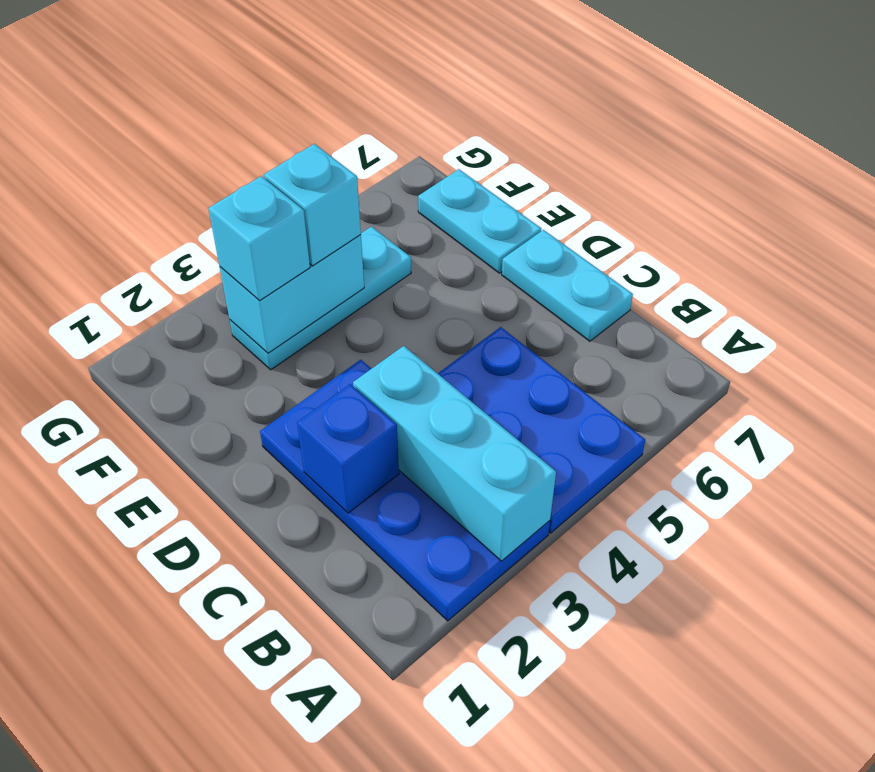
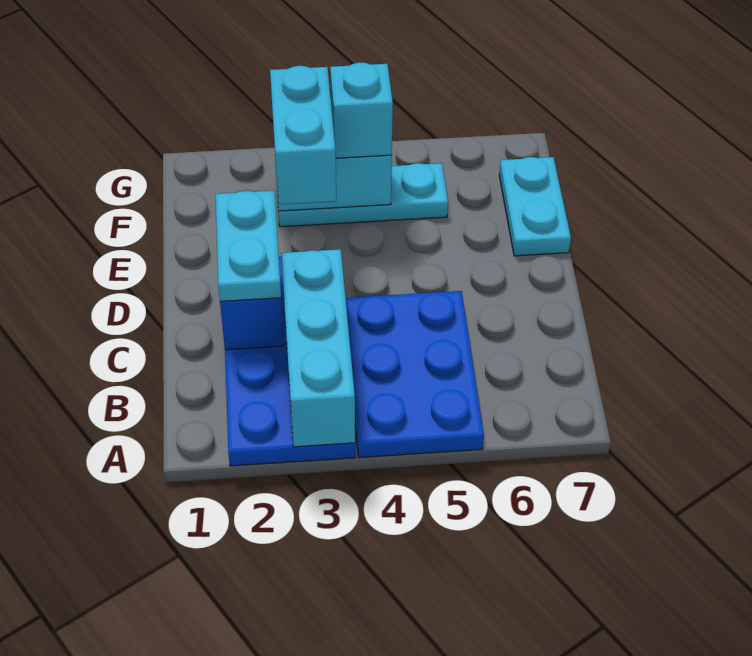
cyan plate C7:D7 level 1 -> cyan plate C2:D2 level 3
cyan brick F3 level 3 -> cyan brick E3:F3 level 3

